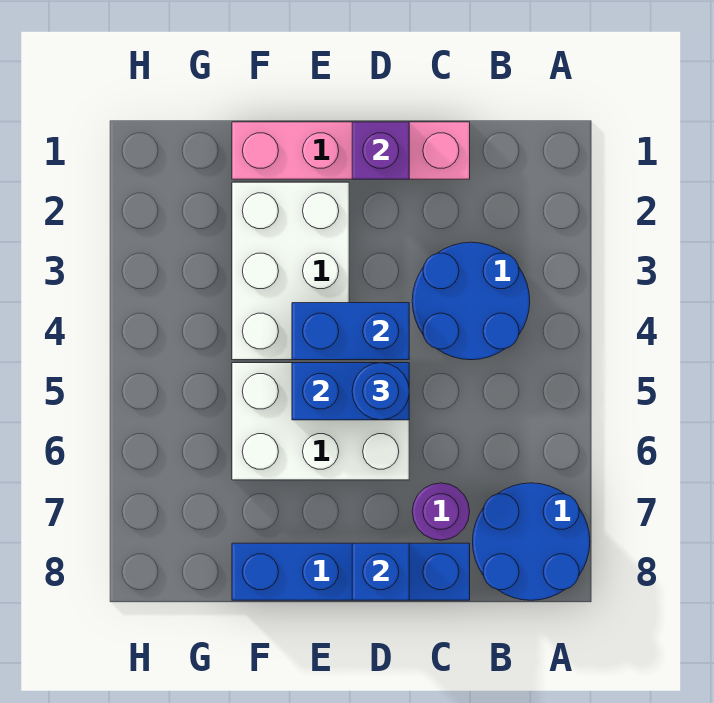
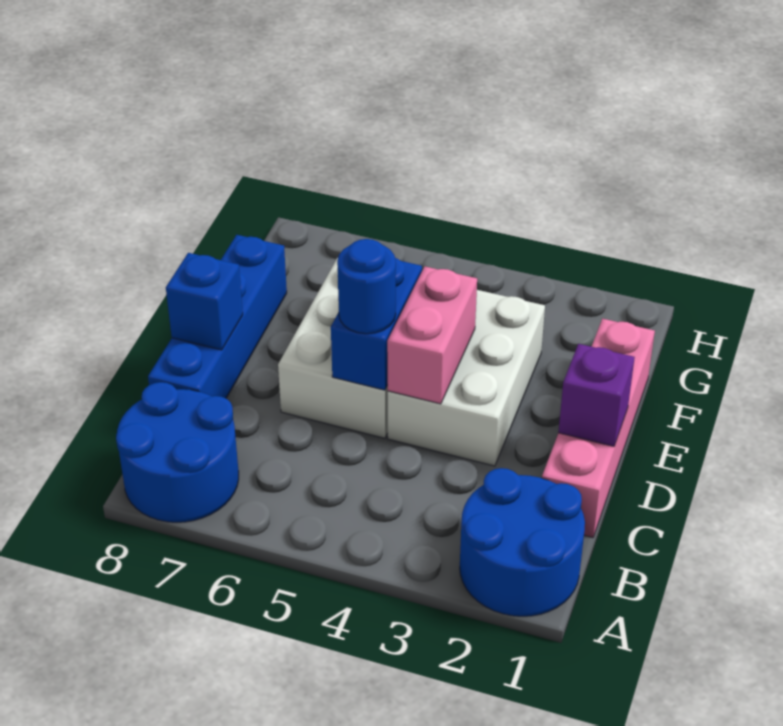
blue round brick B3:C4 level 1 -> blue round brick A1:B2 level 1
purple round brick C7 level 1 -> none
blue brick D4:E4 level 2 -> pink brick D4:E4 level 2
white brick E2:F4 level 1 -> white brick D3:F4 level 1

